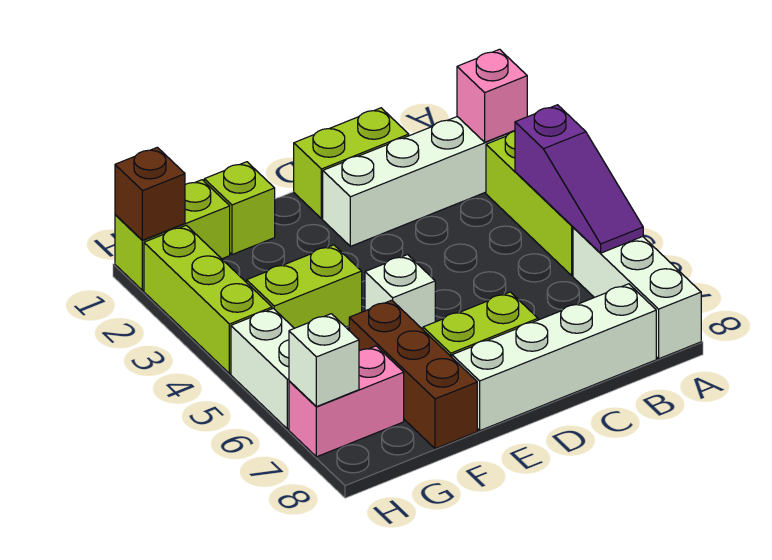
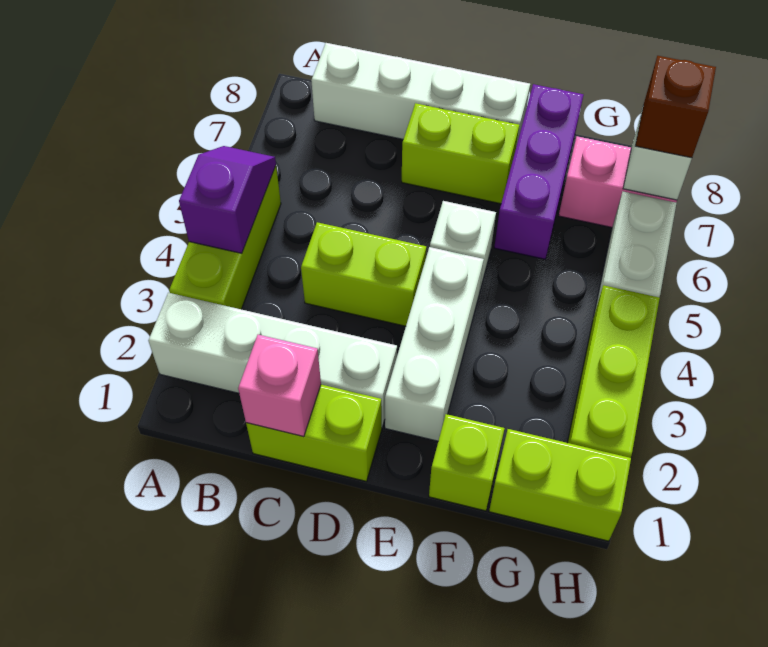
pink brick A2 level 2 -> pink brick C1 level 2
purple slope A4:A6 level 2 top 4 -> purple slope A4:A5 level 2 top 4
white brick A6:A8 level 1 -> white brick E2:E4 level 1
lime brick F4:G4 level 1 -> lime brick C4:D4 level 1
brown brick F6:F8 level 1 -> purple brick F6:F8 level 1
brown brick H1 level 2 -> brown brick H7 level 3

